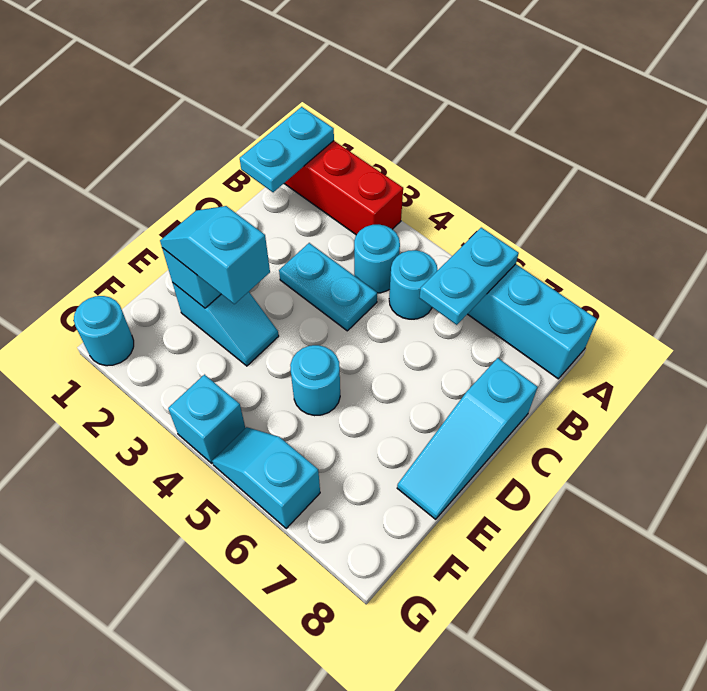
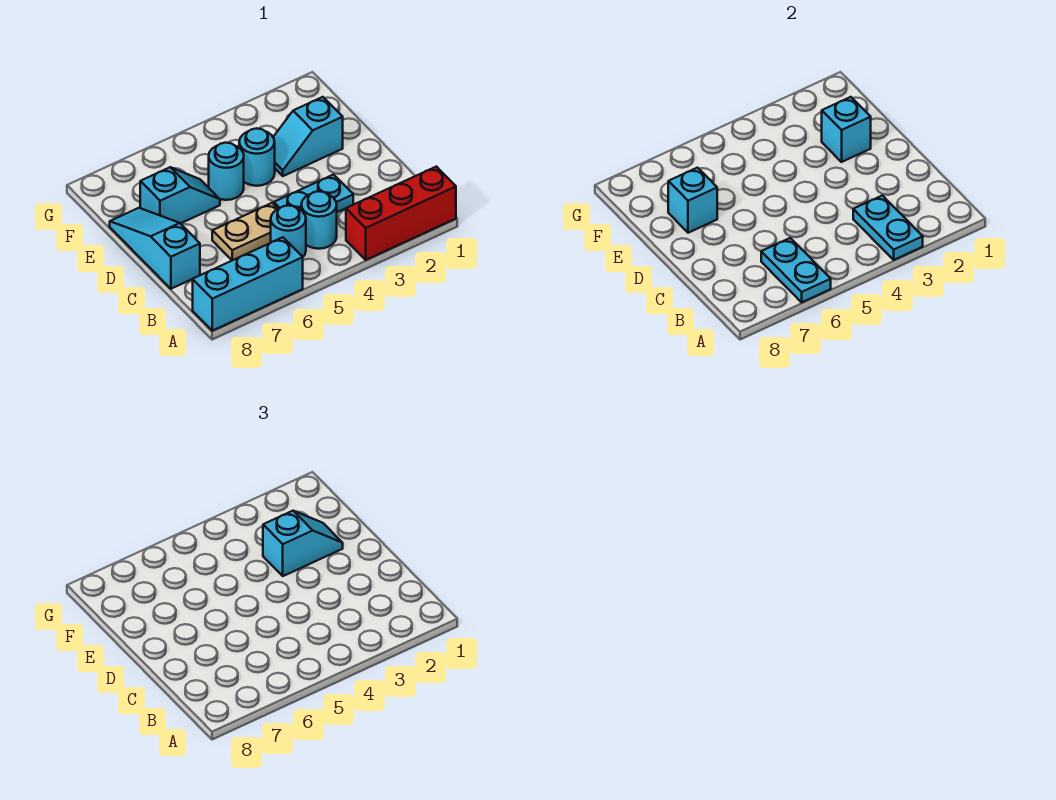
cyan plate A1:B1 level 2 -> cyan plate A3:B3 level 2
none -> tan plate C5:C6 level 1
cyan round brick G1 level 1 -> cyan round brick E4 level 1
cyan brick G4 level 1 -> cyan brick E7 level 2
cyan slope G5:G6 level 1 top 6 -> cyan slope E6:E7 level 1 top 7

